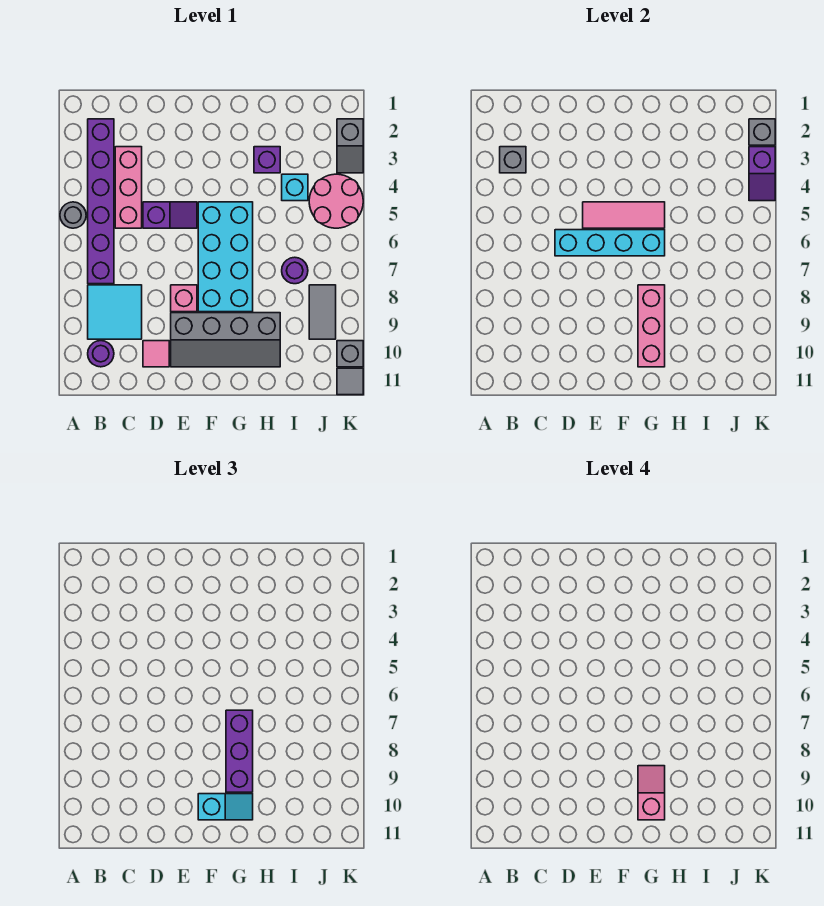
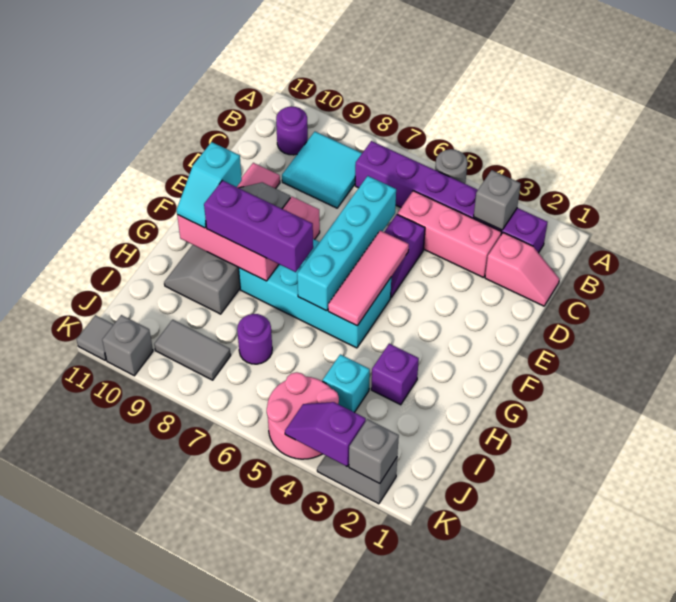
pink slope G9:G10 level 4 top 10 -> pink slope C1:C2 level 1 top 2

